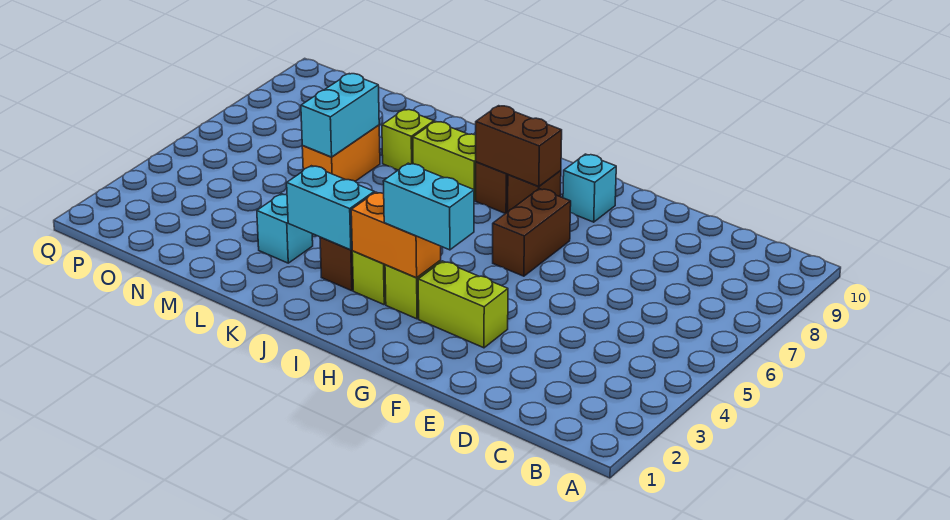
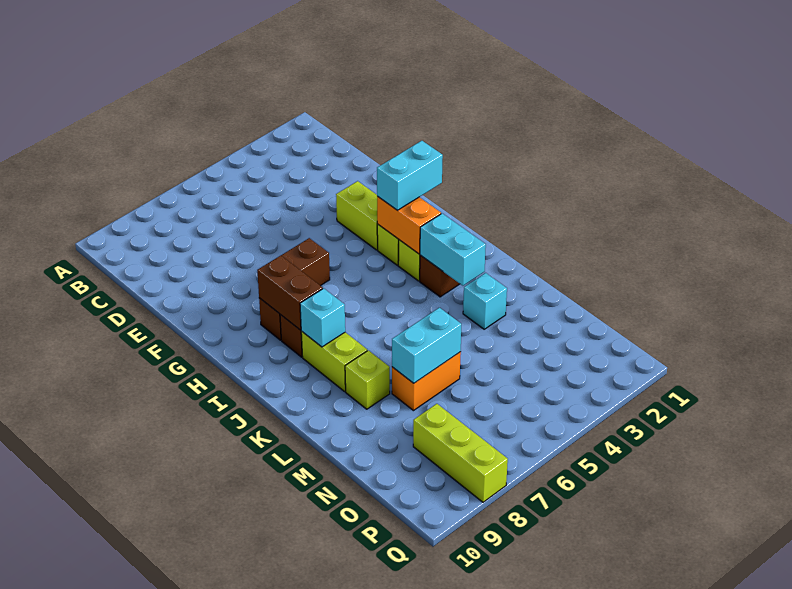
cyan brick G3:H3 level 3 -> cyan brick H2:H3 level 3
cyan brick G9 level 1 -> cyan brick J8 level 2
none -> lime brick O8:Q8 level 1

